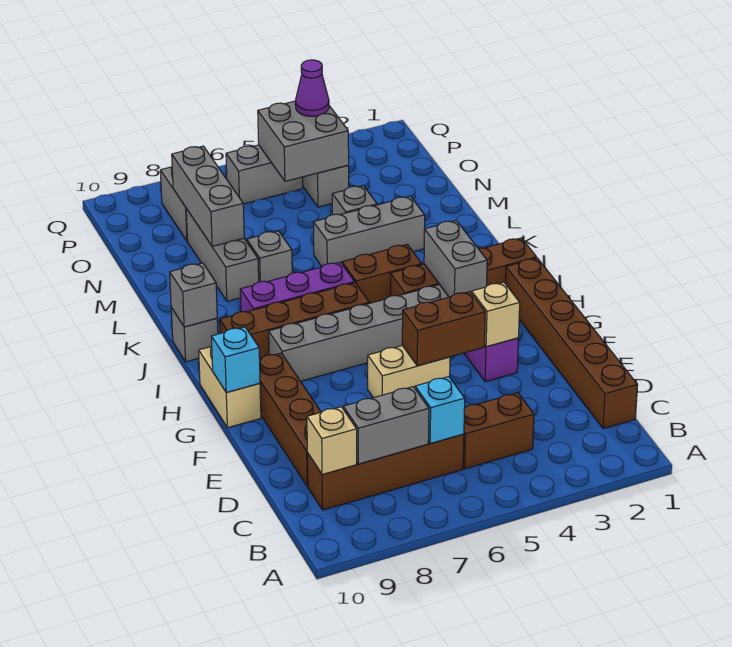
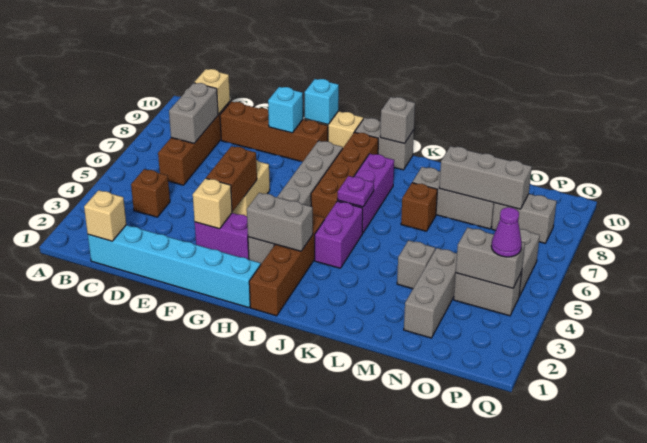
brown brick C1:H1 level 1 -> cyan brick C1:H1 level 1
none -> tan brick C1 level 2
brown brick C4:C5 level 1 -> brown brick C4 level 1
cyan brick C6 level 2 -> cyan brick F9 level 2
brown brick J4:J5 level 1 -> purple brick J4:J5 level 1
none -> purple plate J6 level 2
grey brick J10 level 1 -> grey brick I10:J10 level 1
grey brick L3:L5 level 1 -> grey brick N2:N4 level 1
grey brick L7 level 1 -> brown brick L7 level 1
grey brick O4:P5 level 2 -> grey brick O4:P4 level 2

